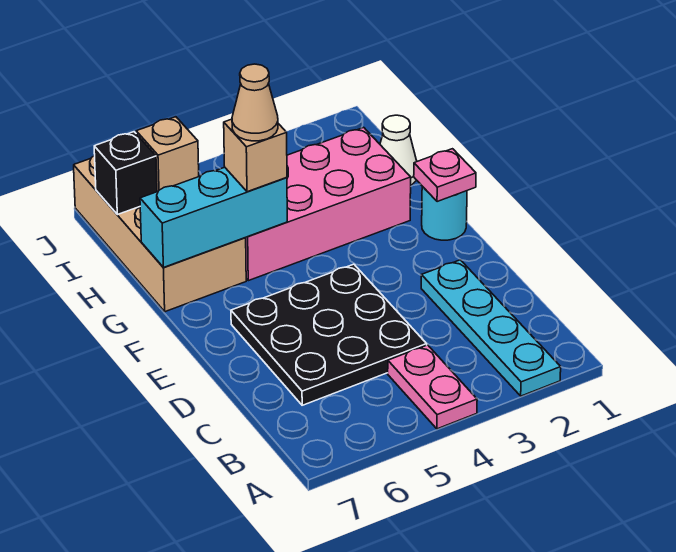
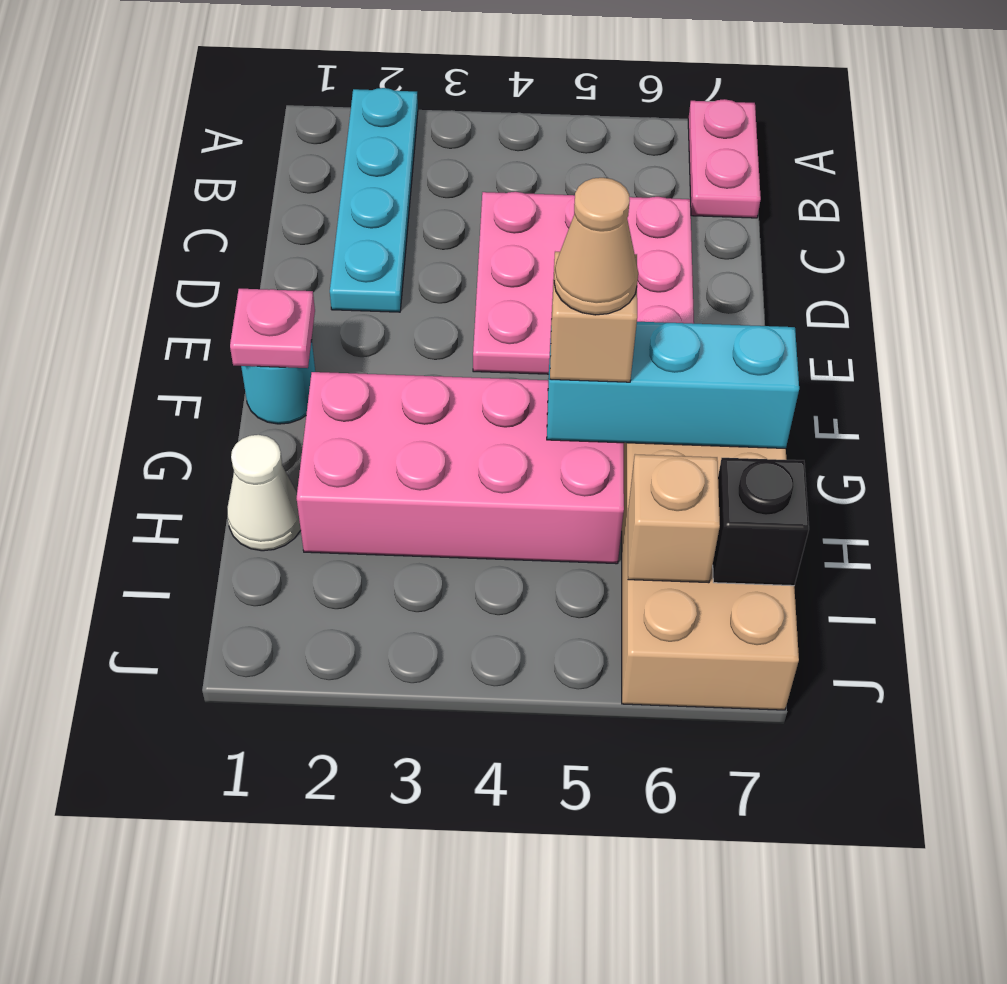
pink plate A4:B4 level 1 -> pink plate A7:B7 level 1
black plate C4:E6 level 1 -> pink plate C4:E6 level 1

